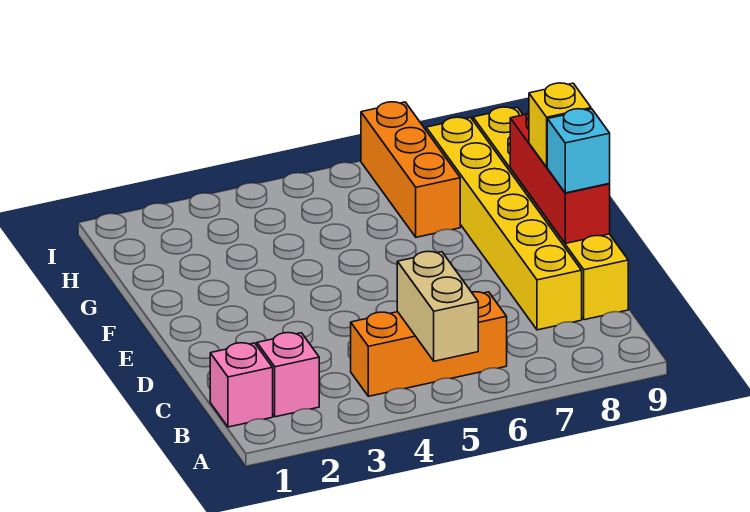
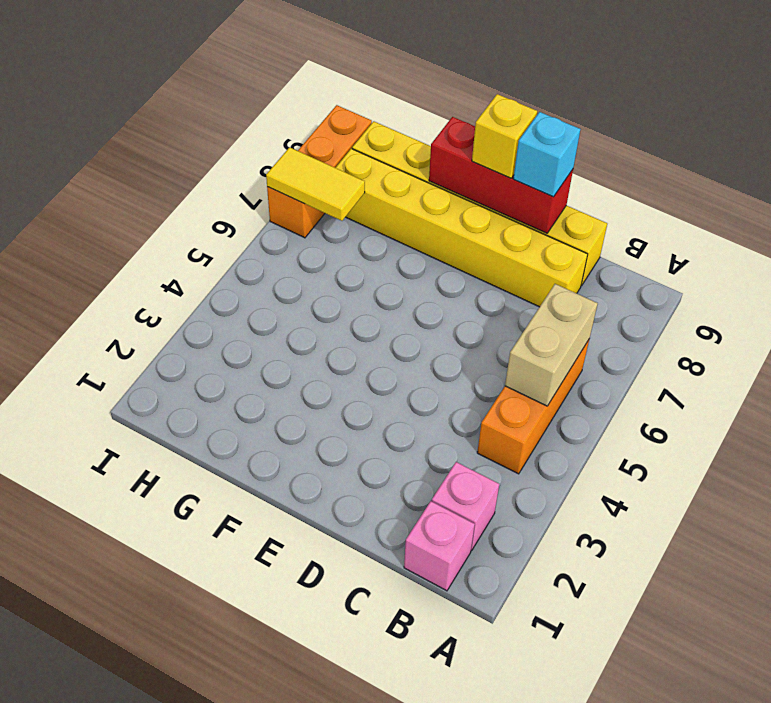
tan brick A5:B5 level 2 -> tan brick B5:B6 level 2
orange brick G7:I7 level 1 -> orange brick I7:I9 level 1
none -> yellow tile H7:I7 level 2

